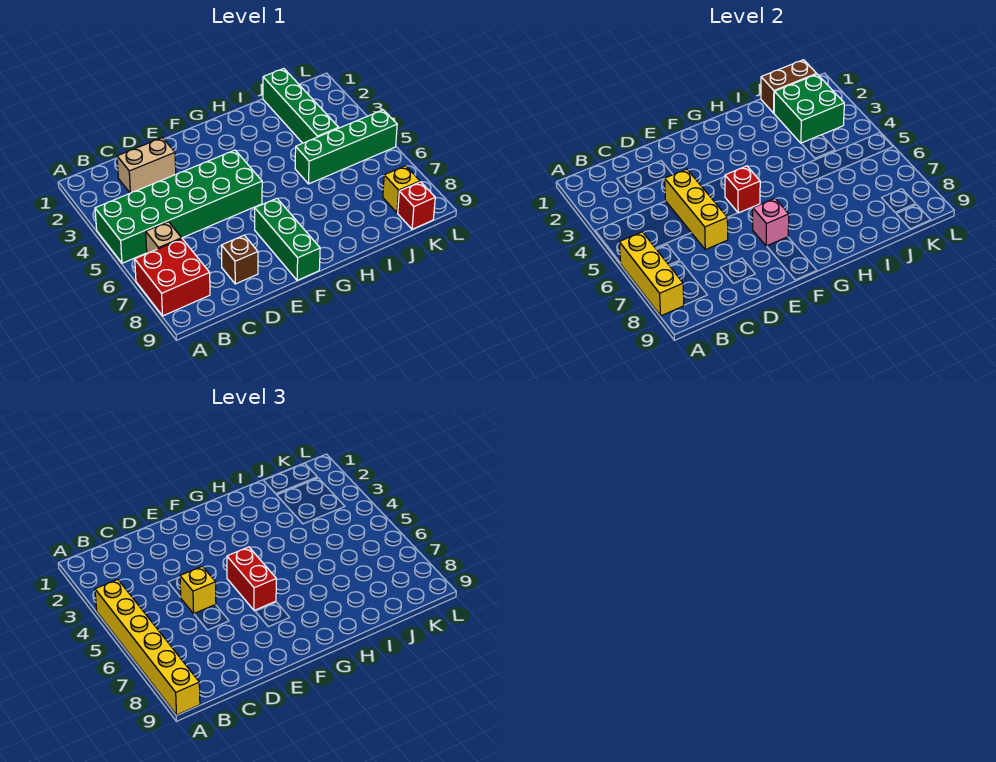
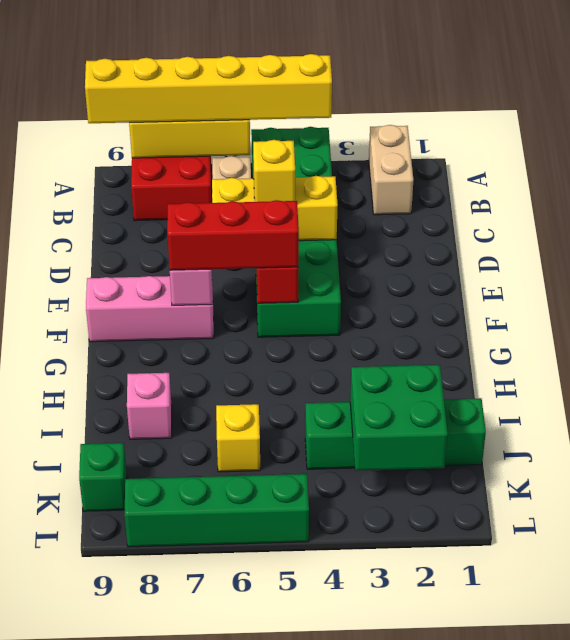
tan brick C2:D2 level 1 -> tan brick A2:B2 level 1
brown brick D8 level 1 -> none
red brick F5:F6 level 3 -> red brick F5:F7 level 3
green brick F7:F9 level 1 -> pink brick F7:F9 level 1
green brick I5:L5 level 1 -> green brick L5:L8 level 1
none -> pink brick I8 level 1
brown brick J1:K1 level 2 -> none
yellow brick K8 level 1 -> yellow brick J6 level 1
red brick K9 level 1 -> green brick K9 level 1

